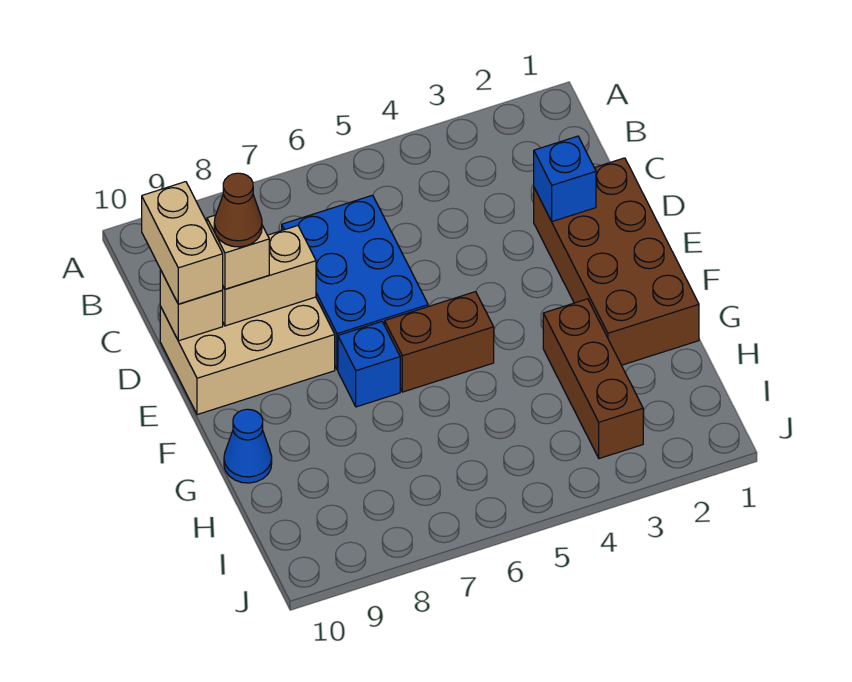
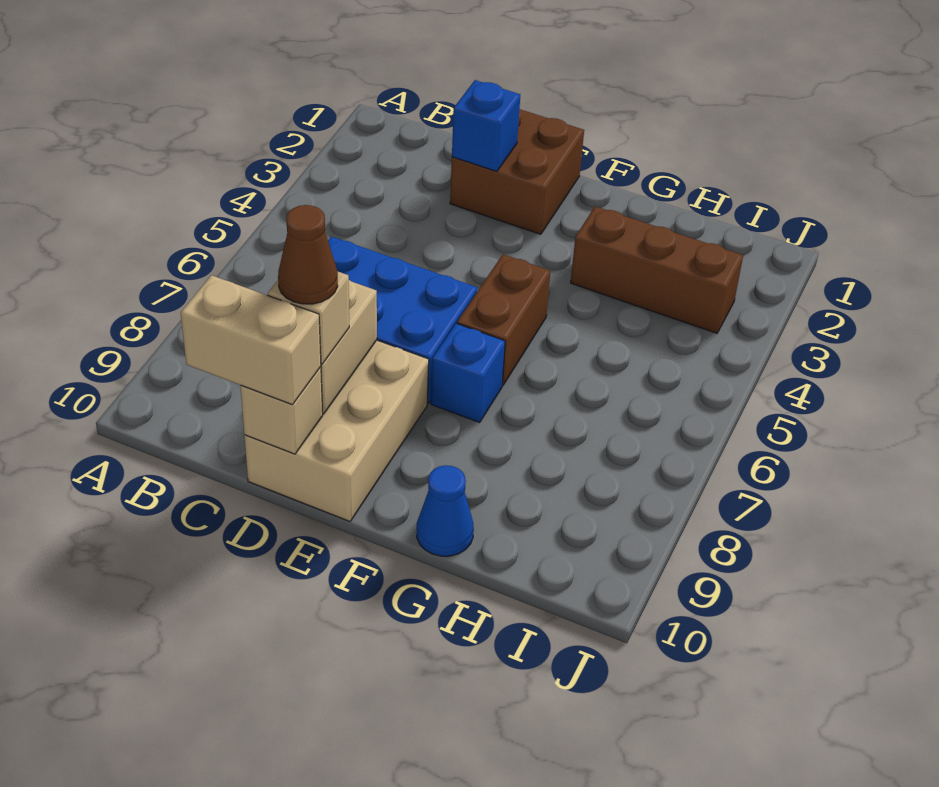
brown brick D1:G2 level 1 -> brown brick D1:E2 level 1

